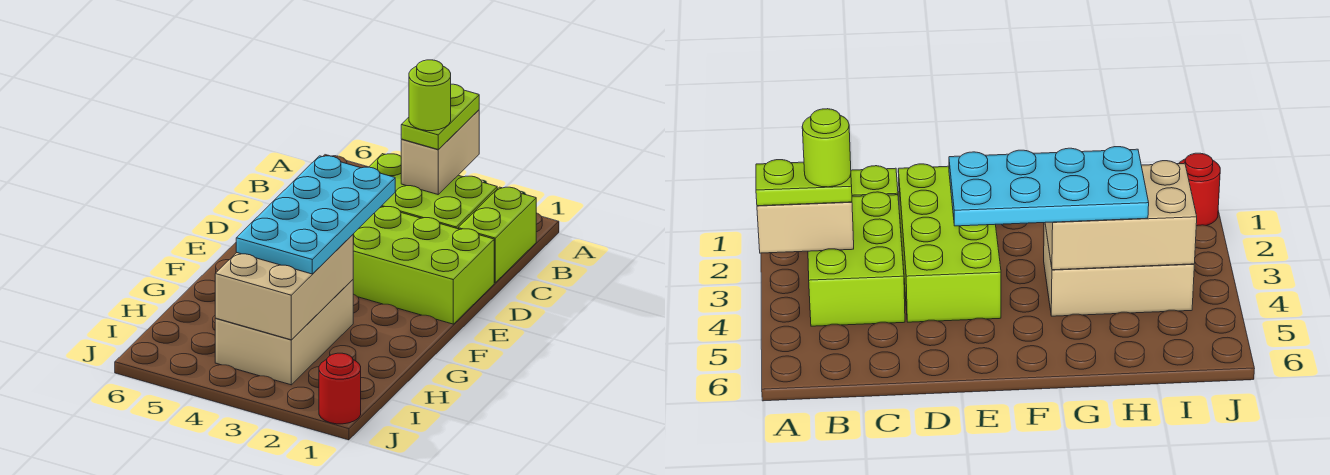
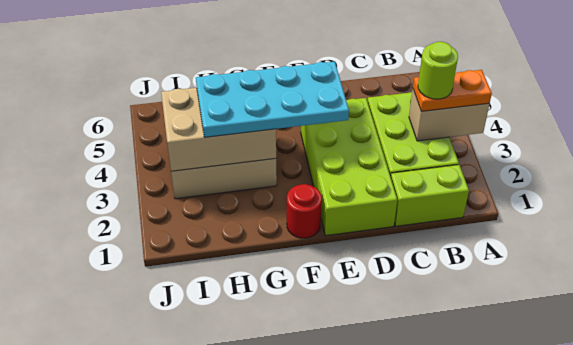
lime plate A3:B3 level 3 -> orange plate A3:B3 level 3
red round brick J1 level 1 -> red round brick F1 level 1

